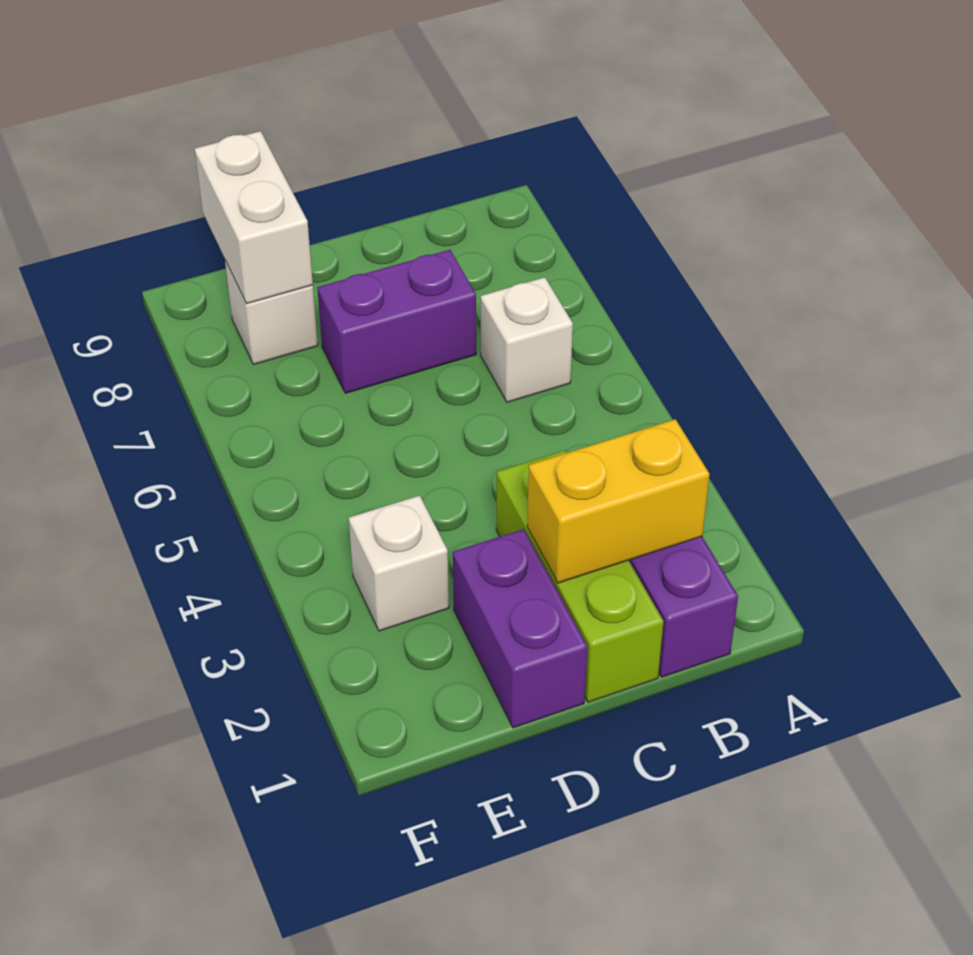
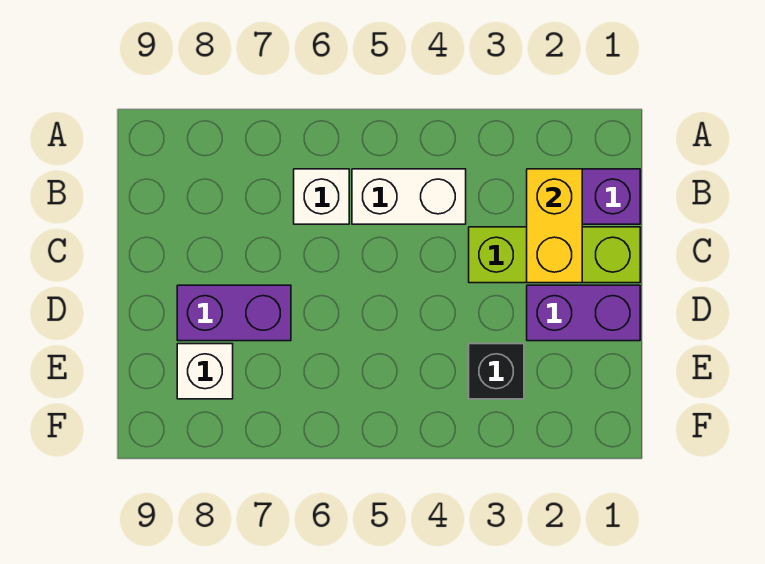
purple brick C7:D7 level 1 -> purple brick D7:D8 level 1
white brick E3 level 1 -> black brick E3 level 1
white brick E8:E9 level 2 -> white brick B4:B5 level 1

